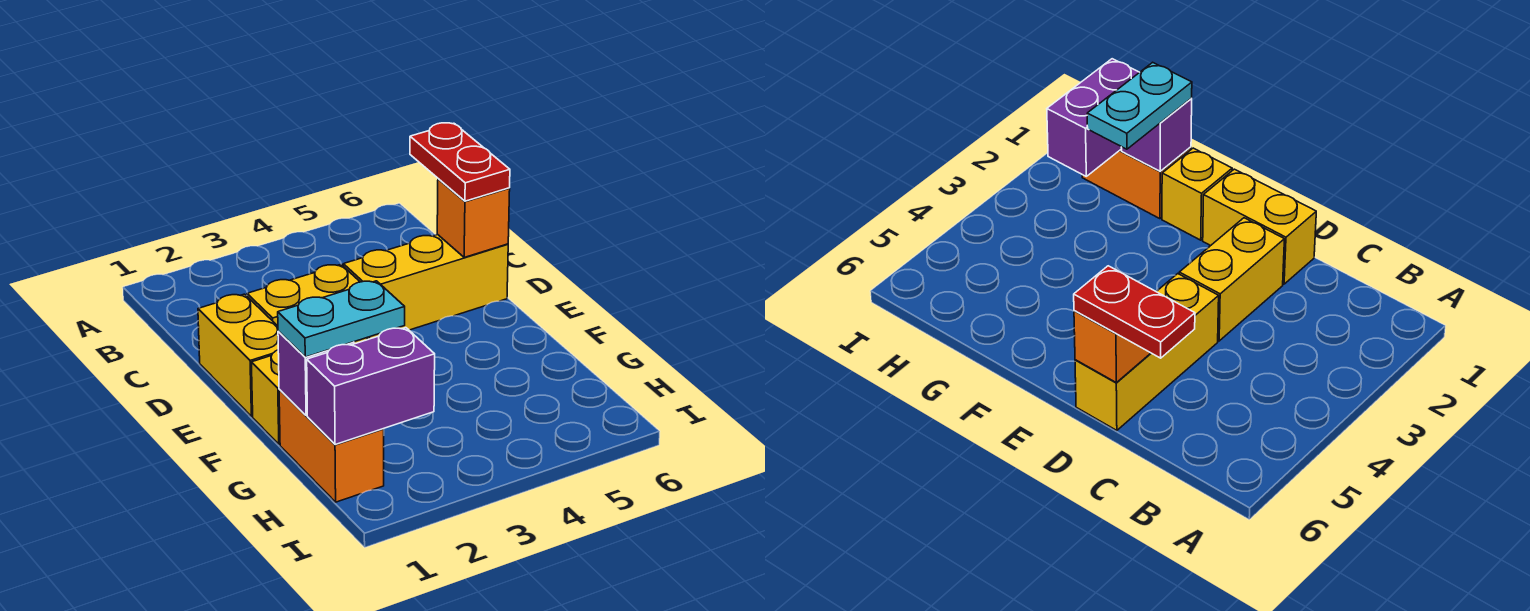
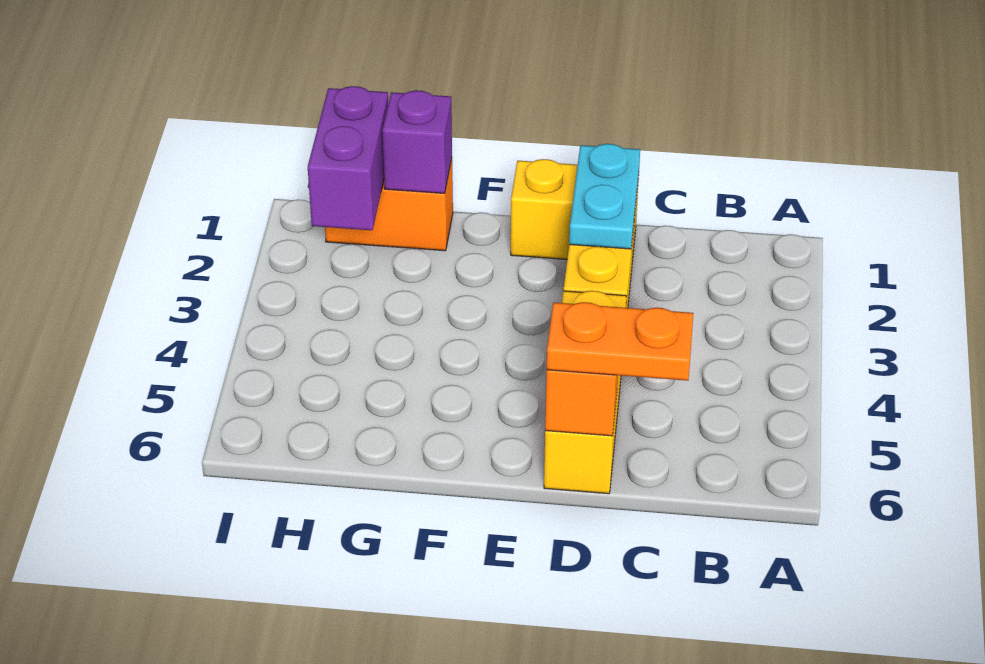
red plate C6:D6 level 3 -> orange plate C6:D6 level 3
yellow brick F1 level 1 -> none
cyan plate G1:G2 level 3 -> cyan plate D1:D2 level 2

